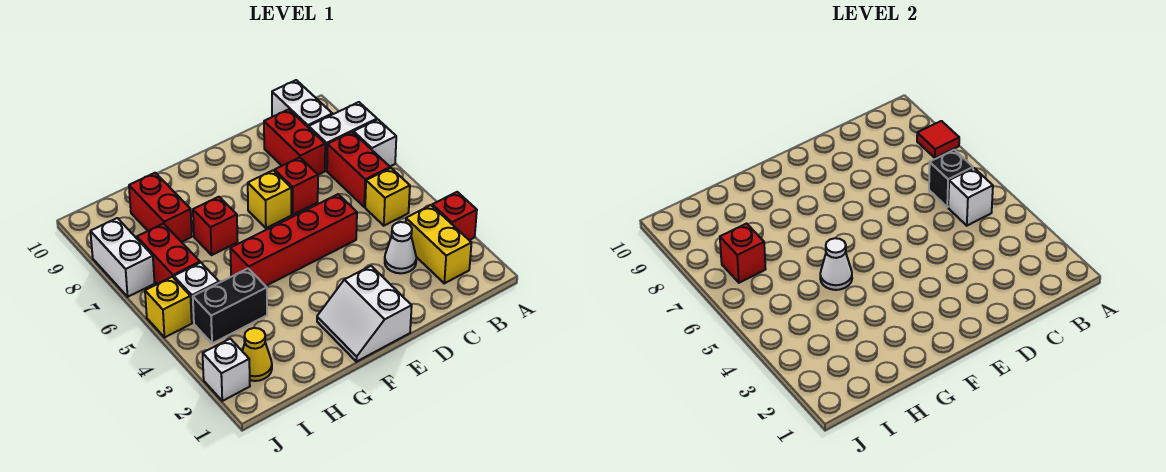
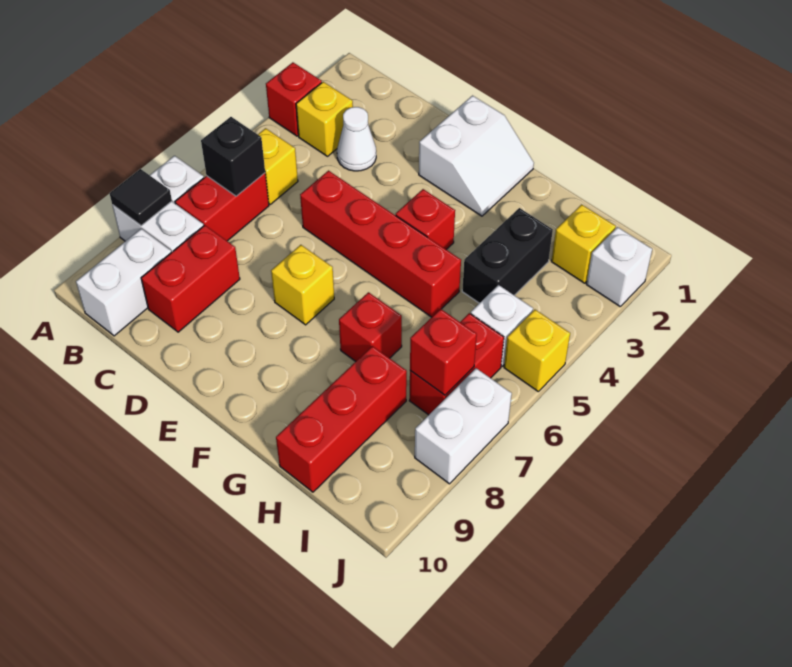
red tile A8 level 2 -> black tile A8 level 2
yellow brick B2:B3 level 1 -> yellow brick B3 level 1
white brick B5 level 2 -> none
red brick D7 level 1 -> red brick F4 level 1
white cone G5 level 2 -> none
black brick H4:I4 level 1 -> black brick H3:H4 level 1
red brick H8:H9 level 1 -> red brick H8:H10 level 1
yellow cone I2 level 1 -> yellow brick I2 level 1

